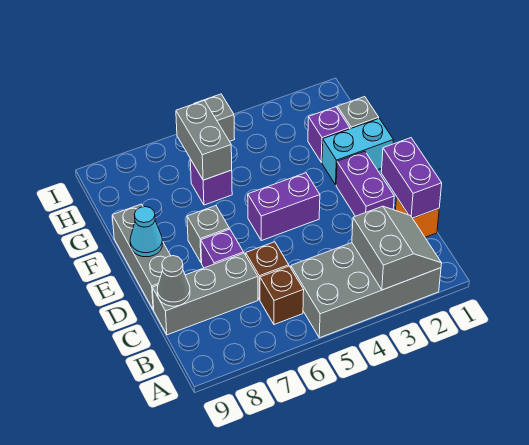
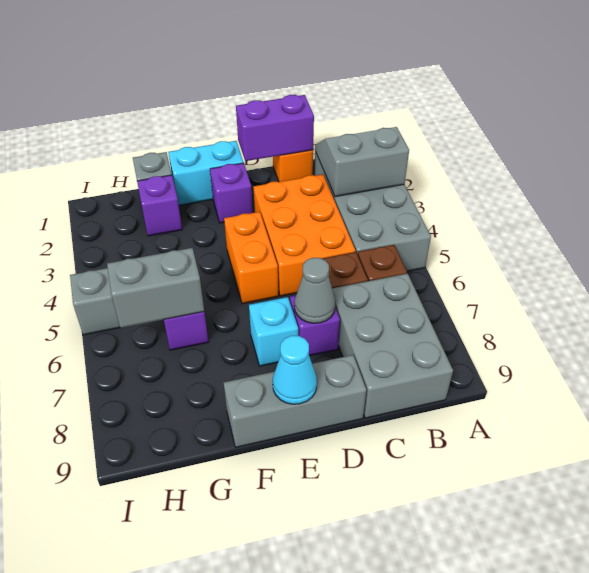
none -> orange brick C3:D5 level 1
grey brick C7:C9 level 1 -> grey brick B7:C9 level 1
grey cone C9 level 2 -> grey cone D7 level 2
purple brick D2:E2 level 1 -> purple brick E2 level 1
purple brick E4:E5 level 1 -> orange brick E4:E5 level 1
grey brick E7 level 1 -> cyan brick E7 level 1
cyan brick F1:F2 level 1 -> cyan brick E1:F1 level 1

